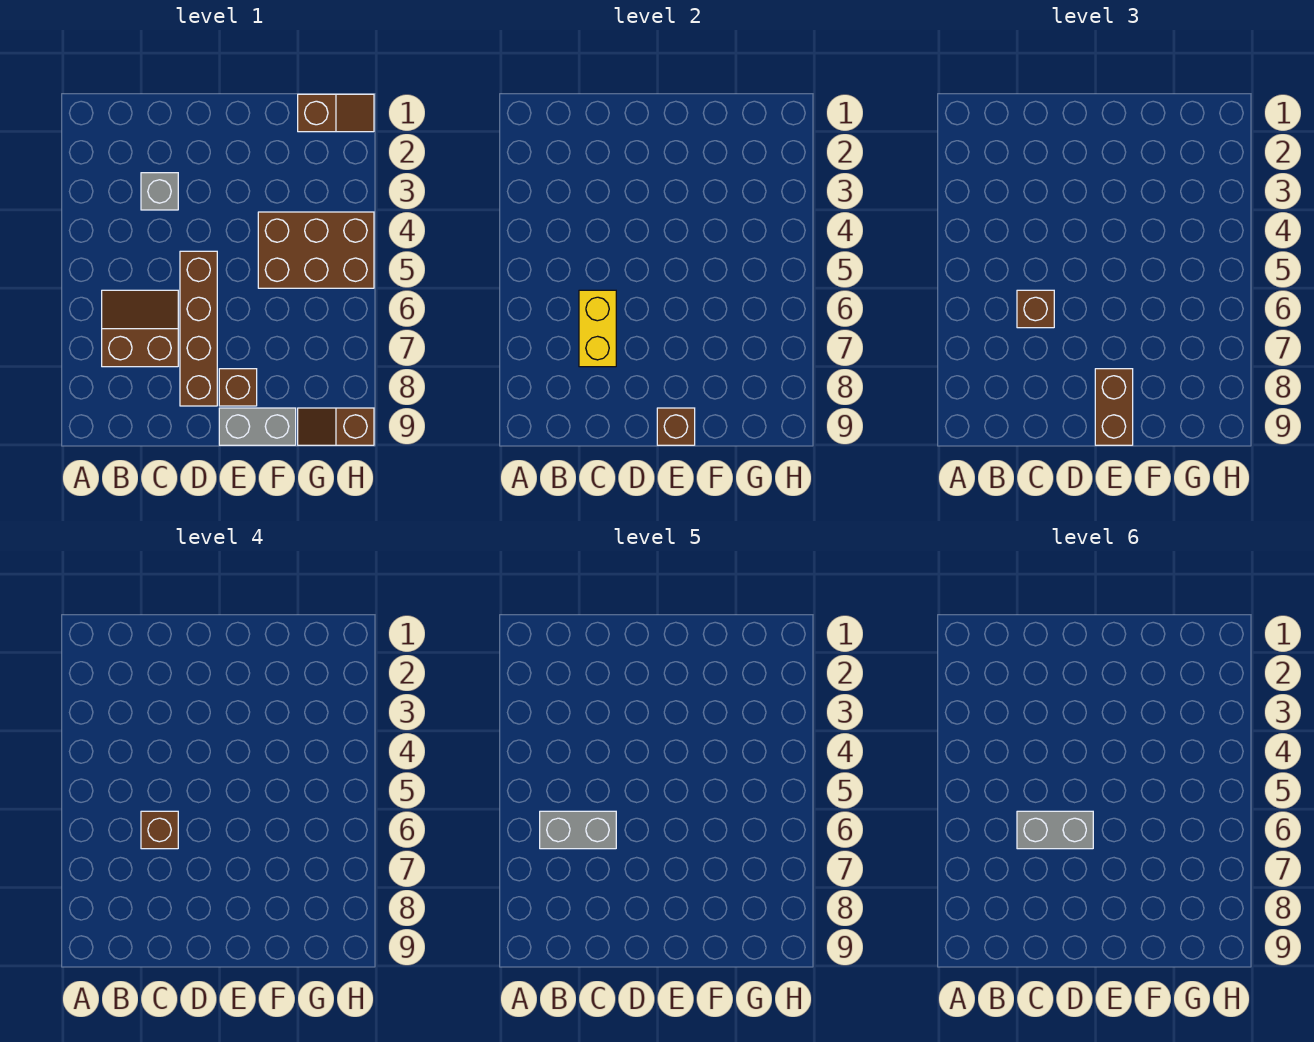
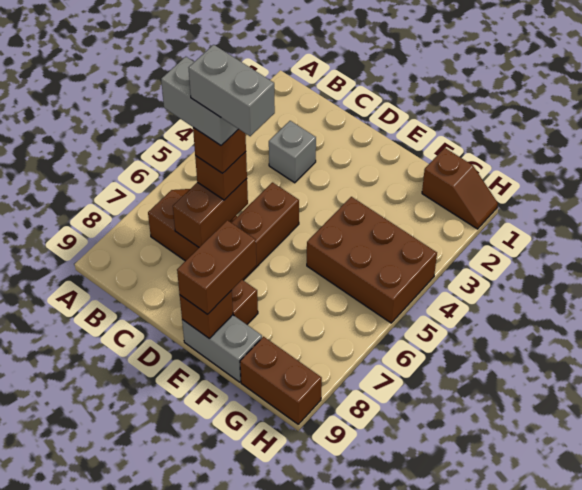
yellow brick C6:C7 level 2 -> brown brick C6:C7 level 2
brown slope G9:H9 level 1 top H -> brown brick G9:H9 level 1

